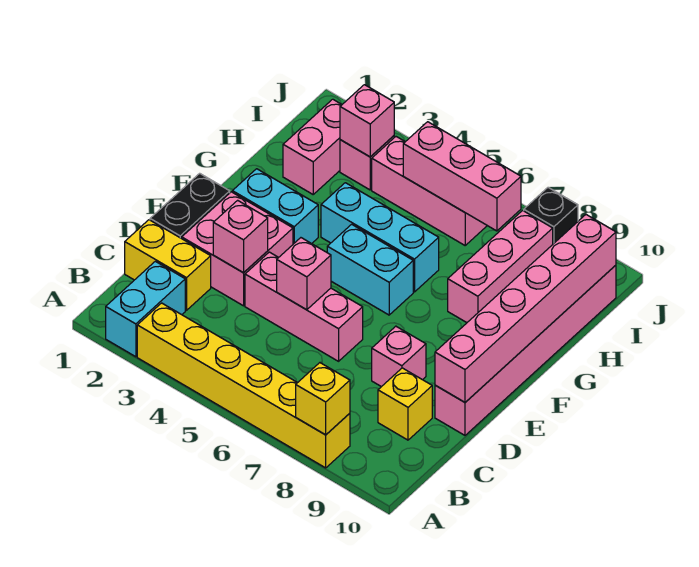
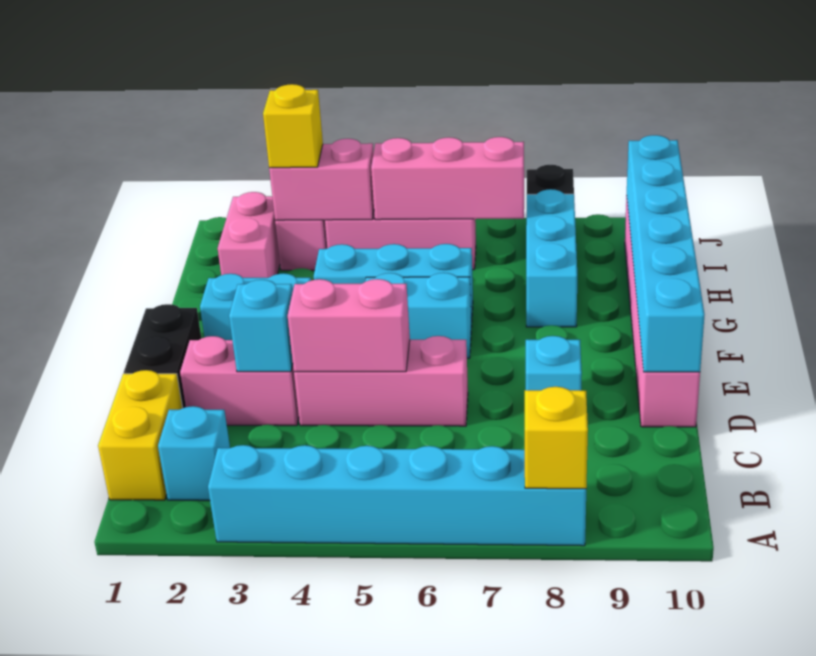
cyan brick A2:B2 level 1 -> cyan brick B2 level 1
yellow brick A3:A8 level 1 -> cyan brick A3:A8 level 1
yellow brick C1:C2 level 1 -> yellow brick B1:C1 level 1
yellow brick C9 level 1 -> yellow brick I3 level 3
pink brick D2:E3 level 1 -> pink brick D2:D3 level 1
pink brick D3 level 2 -> cyan brick D3 level 2
pink brick D5 level 2 -> pink brick D4:D5 level 2
pink brick D8 level 1 -> cyan brick D8 level 1
pink brick D10:I10 level 2 -> cyan brick D10:I10 level 2
pink brick G8:I8 level 1 -> cyan brick G8:I8 level 1
pink brick I3 level 2 -> pink brick I3:I4 level 2

